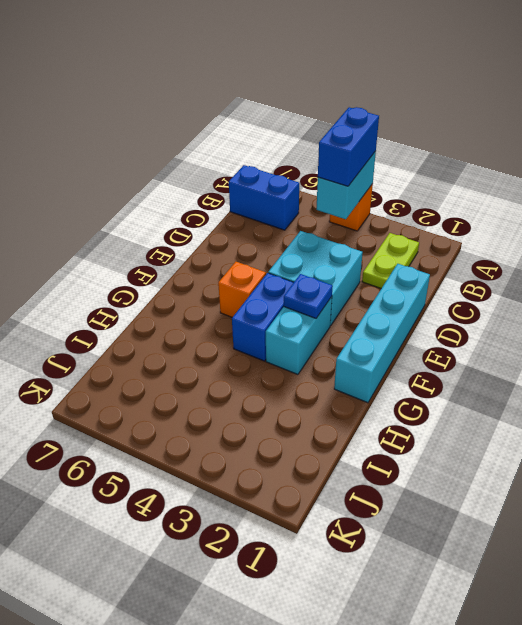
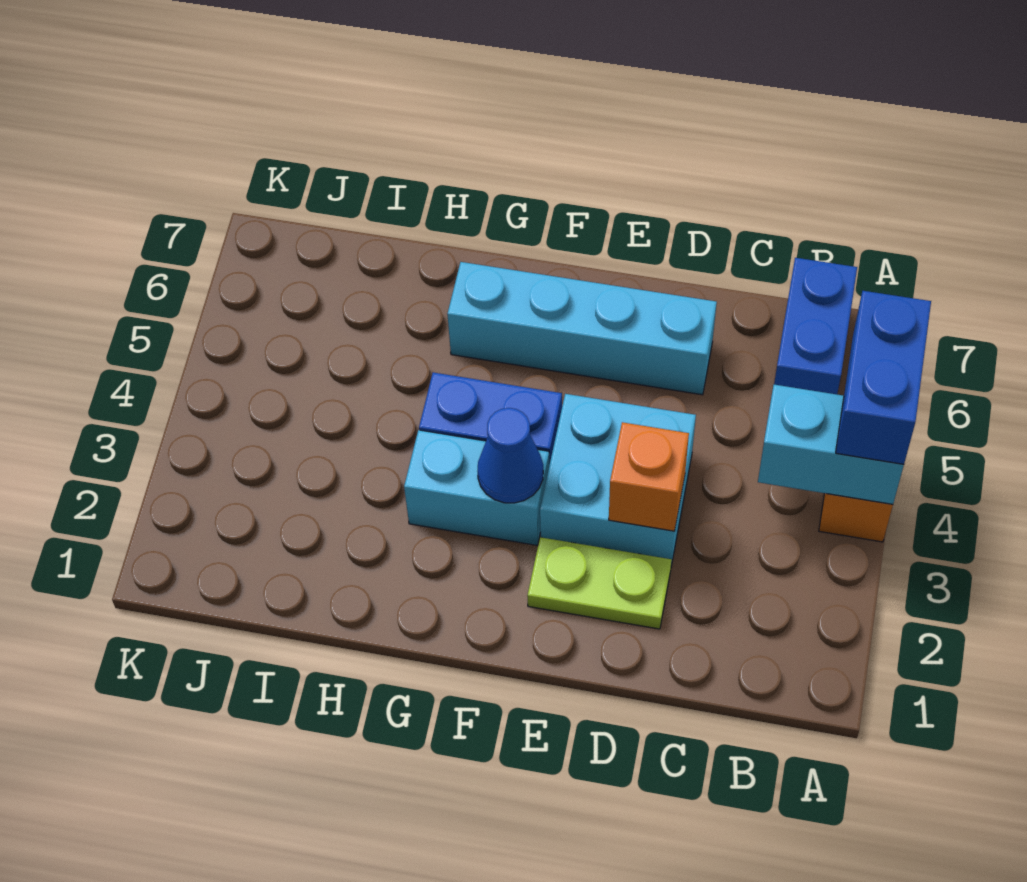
blue brick A4:B4 level 3 -> blue brick A4:A5 level 3
lime plate B2:C2 level 1 -> lime plate D2:E2 level 1
cyan brick D1:G1 level 1 -> cyan brick D6:G6 level 1
blue plate F3 level 2 -> blue cone F3 level 2
orange brick F5 level 1 -> orange brick D3 level 2

